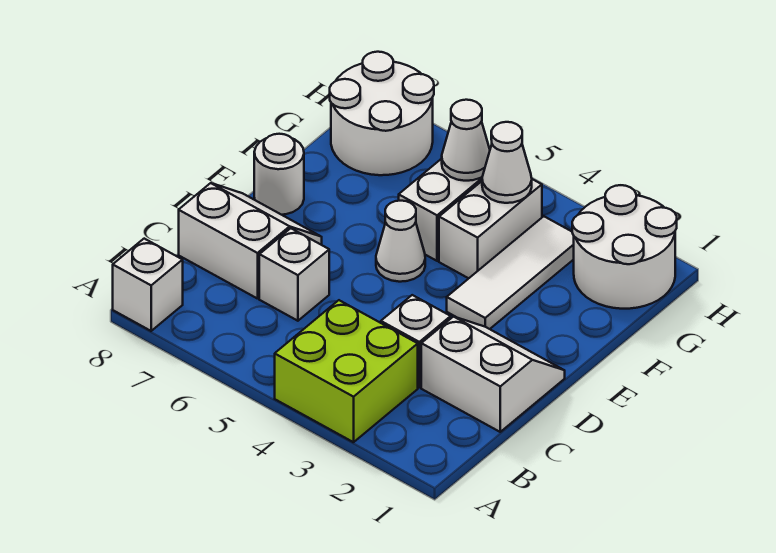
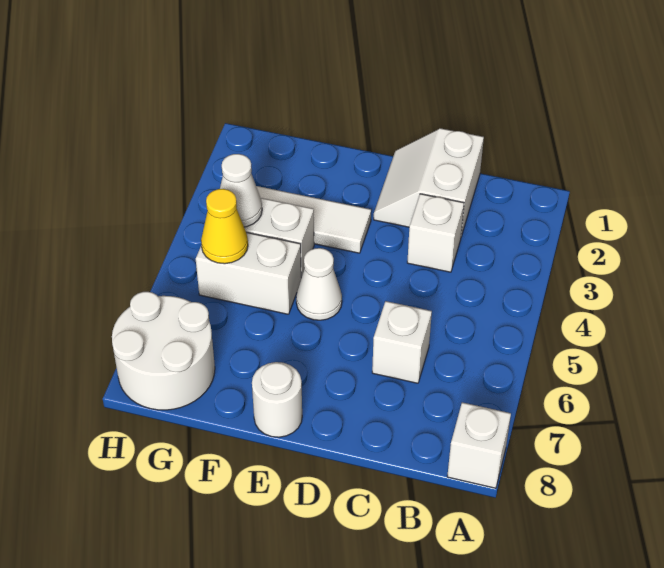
lime brick A3:B4 level 1 -> none
white slope C7:D8 level 1 top C -> none
white round brick G1:H2 level 1 -> none
white cone G5 level 2 -> yellow cone G5 level 2

